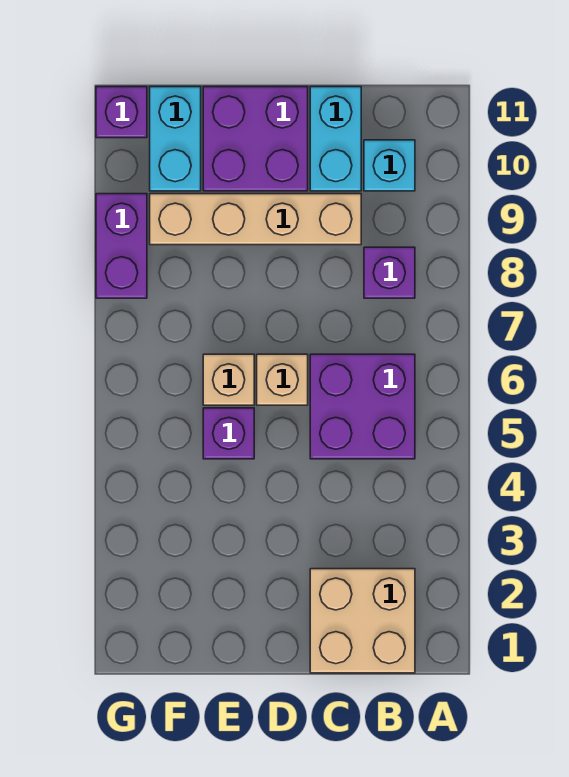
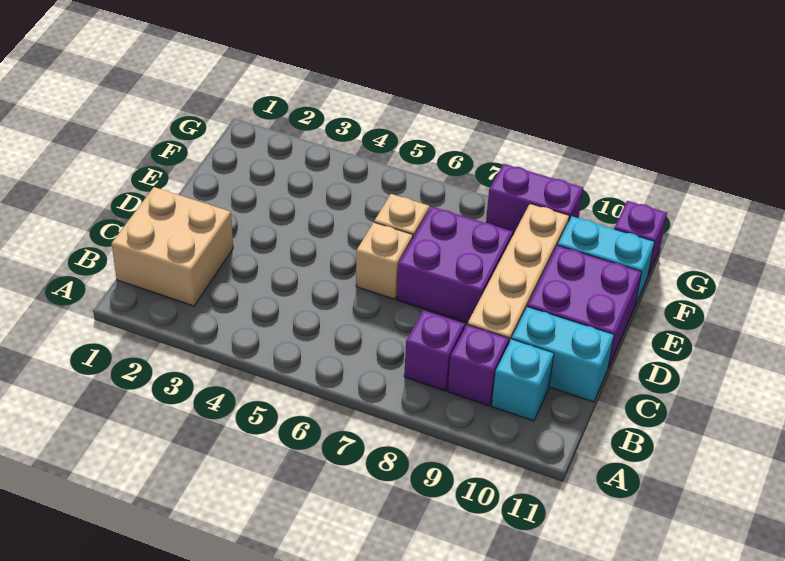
purple brick B5:C6 level 1 -> purple brick D7:E8 level 1
purple brick E5 level 1 -> purple brick B9 level 1

